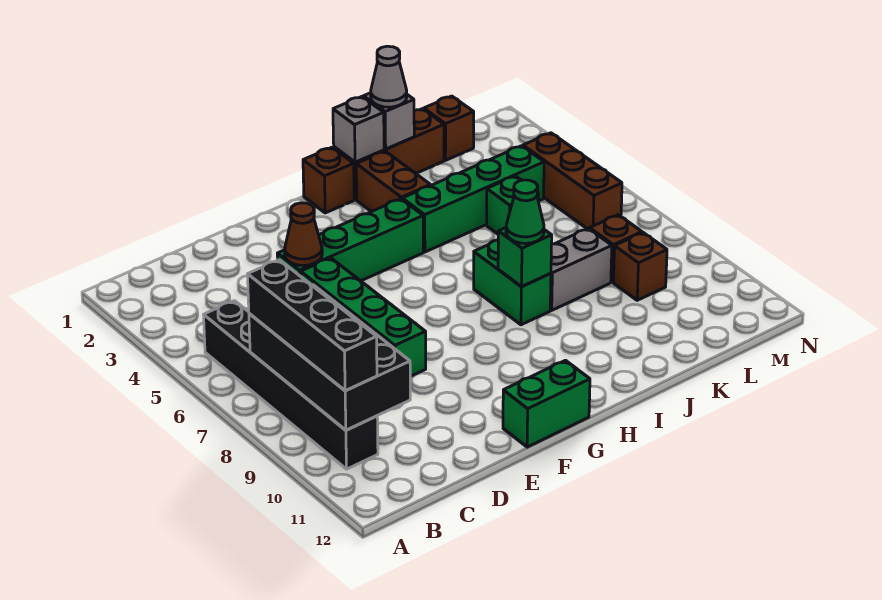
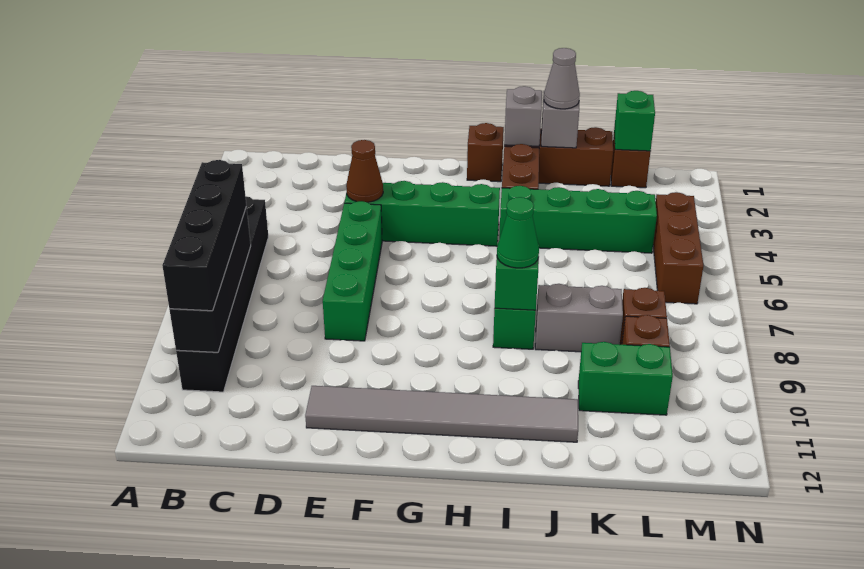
black brick B7:C10 level 2 -> black brick B7:B10 level 2
none -> grey tile E11:J11 level 1
green brick F12:G12 level 1 -> green brick K10:L10 level 1
green brick K5 level 1 -> green brick L1 level 2

